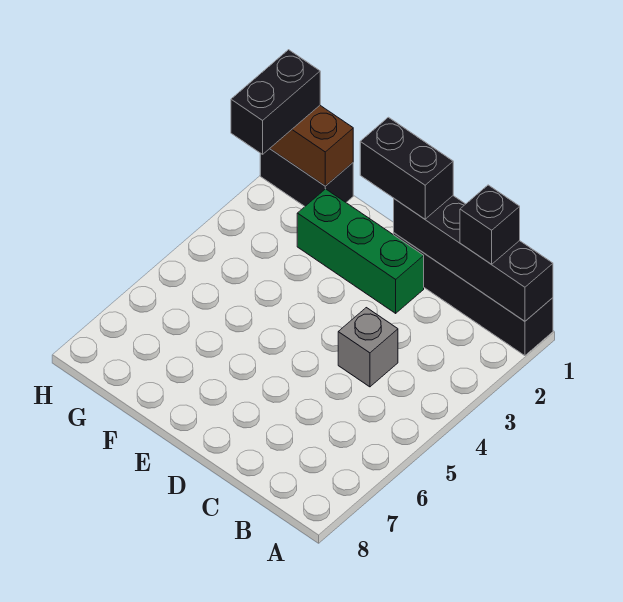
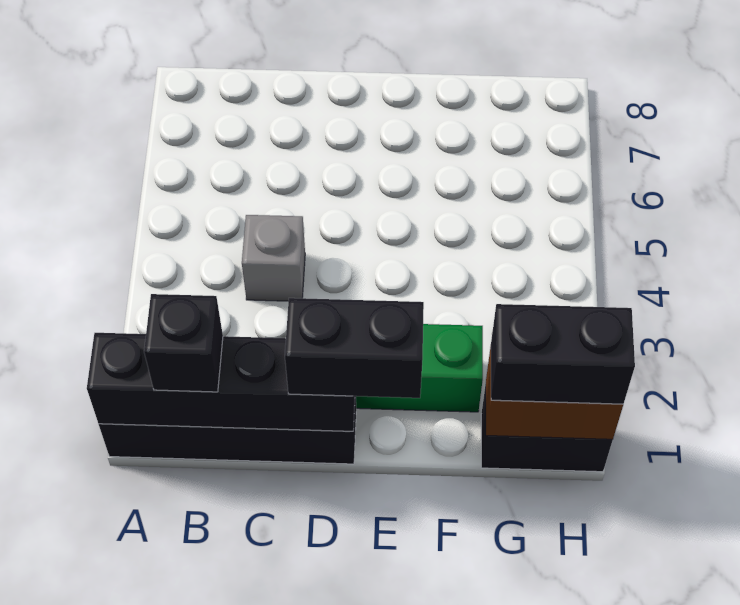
black brick H1:H2 level 3 -> black brick G1:H1 level 3

